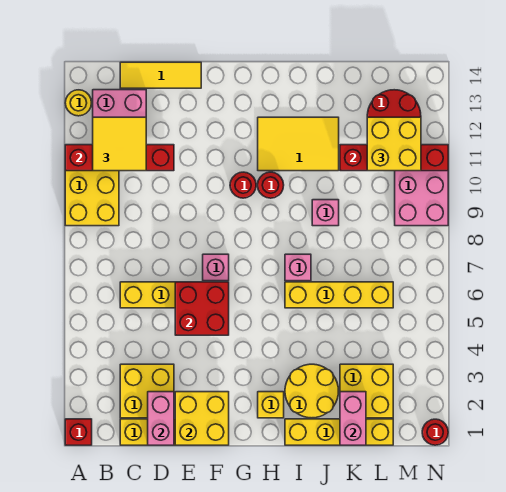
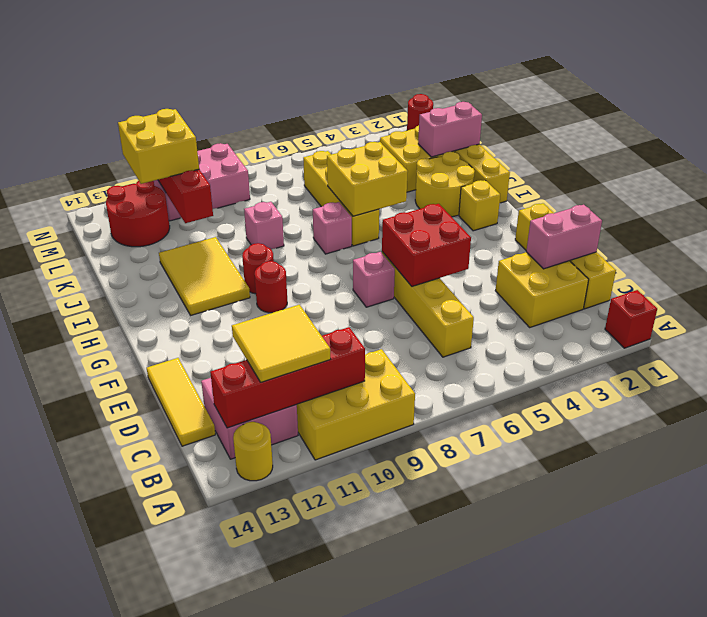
red brick A11:D11 level 2 -> red brick B10:B13 level 2
yellow brick E1:F2 level 2 -> yellow brick I5:J6 level 2

